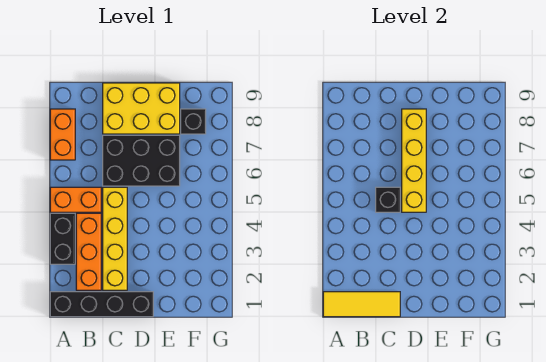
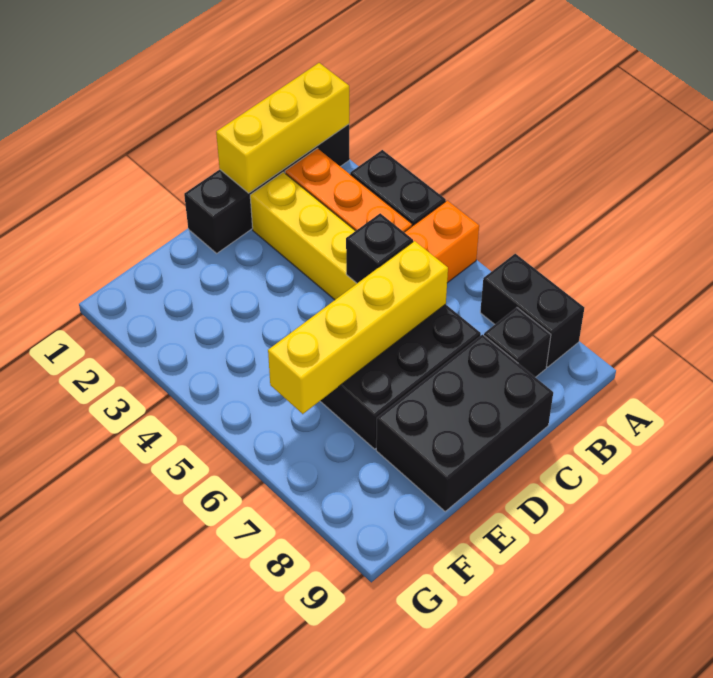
yellow tile A1:C1 level 2 -> yellow brick A1:C1 level 2
orange brick A7:A8 level 1 -> black brick A7:A8 level 1
yellow brick C8:E9 level 1 -> black brick C8:E9 level 1
yellow brick D5:D8 level 2 -> yellow brick C6:F6 level 2
black brick F8 level 1 -> black brick B8 level 1

